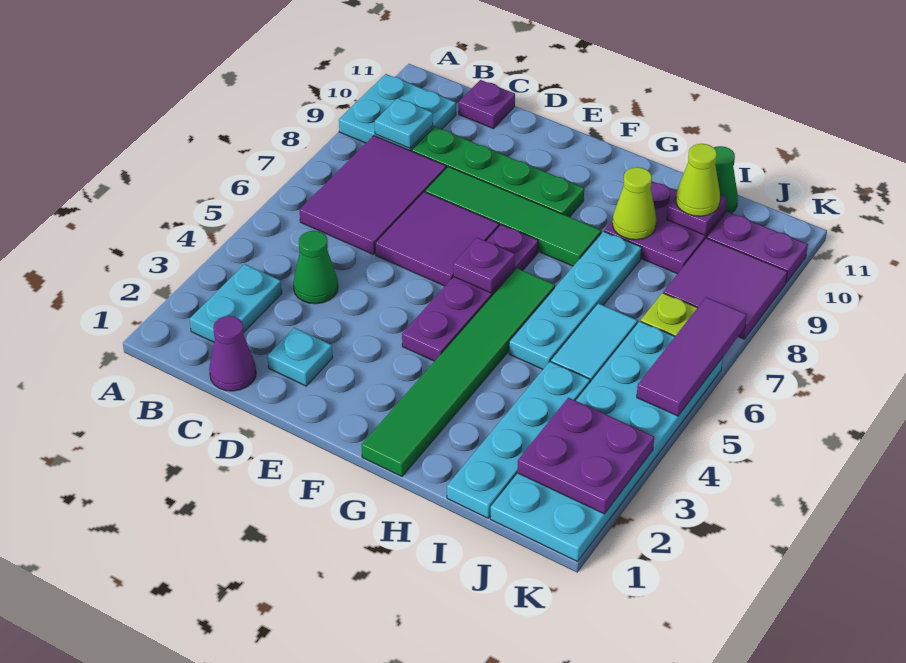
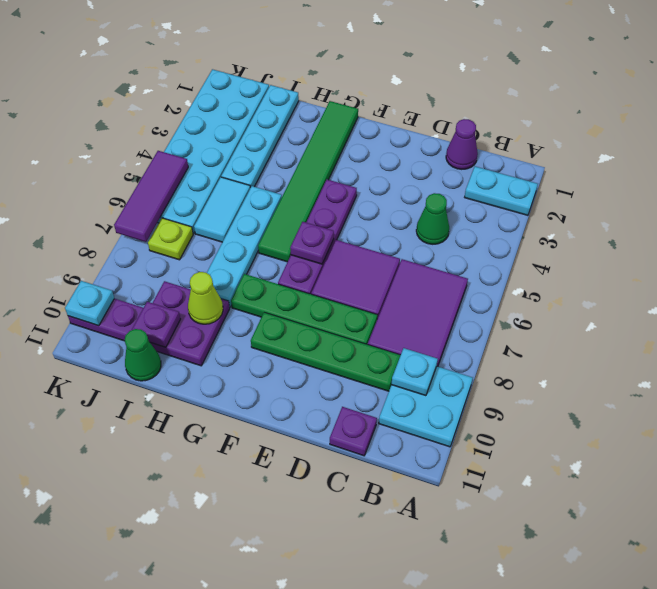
cyan plate B2:B3 level 1 -> cyan plate A2:B2 level 1
cyan plate D2 level 1 -> cyan plate K10 level 2
green tile D8:G8 level 1 -> green plate D8:G8 level 1
lime cone I10 level 3 -> none
purple plate J2:K3 level 2 -> none
purple tile J8:K9 level 1 -> none

